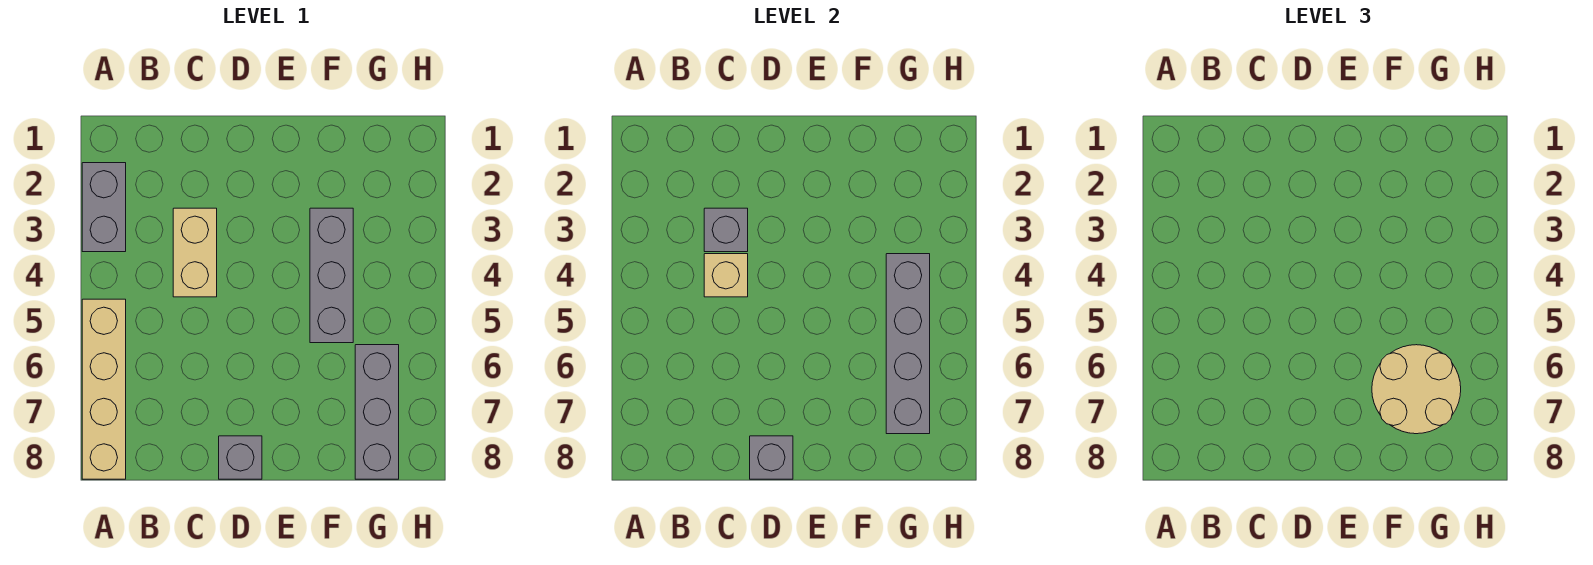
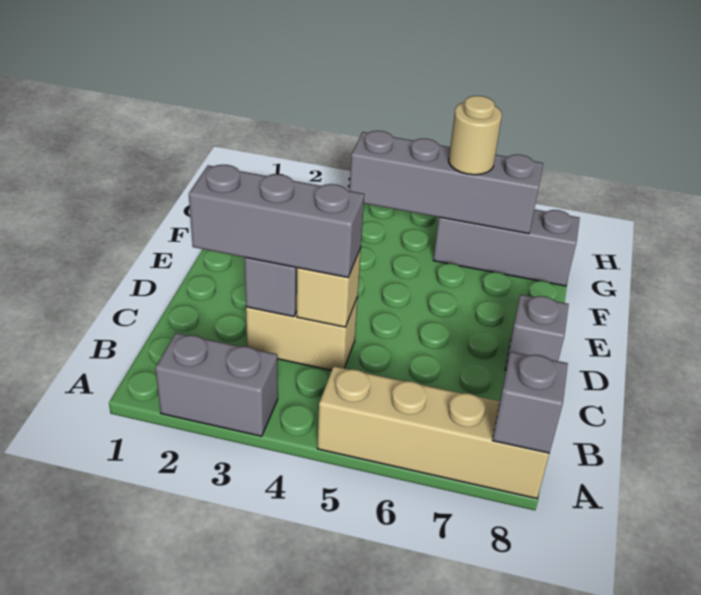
grey brick D8 level 2 -> grey brick A8 level 2
grey brick F3:F5 level 1 -> grey brick C2:C4 level 3
tan round brick F6:G7 level 3 -> tan round brick G6 level 3

